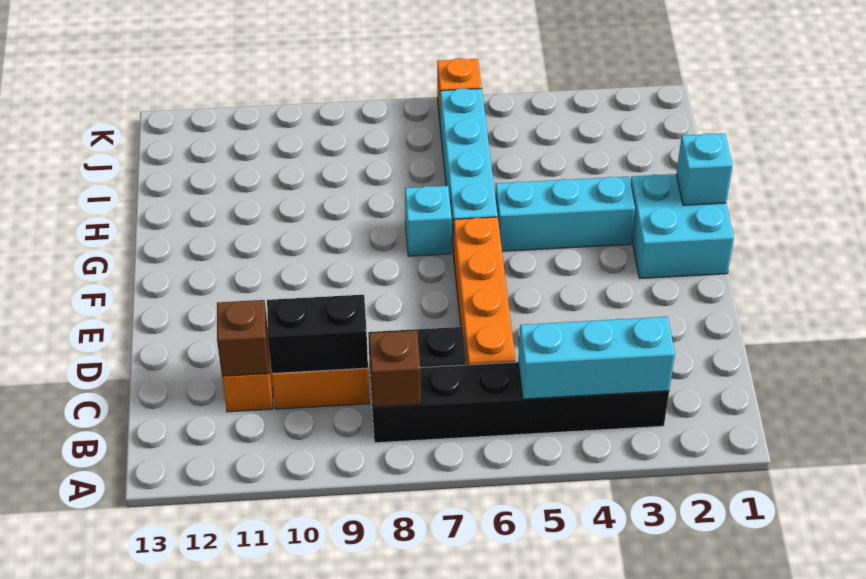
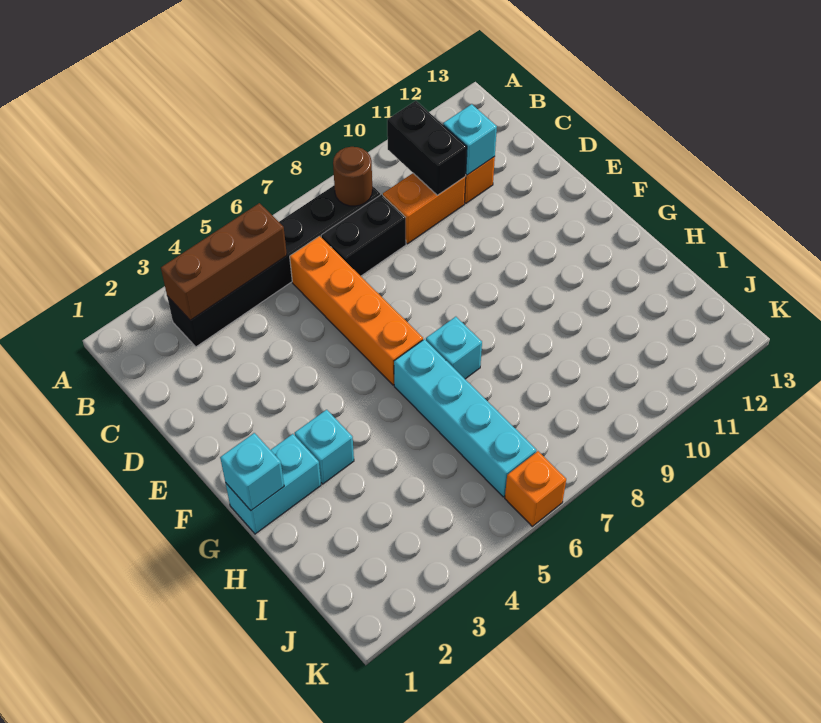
cyan brick B3:B5 level 2 -> brown brick B3:B5 level 2
brown brick B8 level 2 -> brown round brick B8 level 2
black brick C9:C10 level 2 -> black brick B10:C10 level 2
brown brick C11 level 2 -> cyan brick C11 level 2
cyan brick F1:G2 level 1 -> cyan brick G1:G2 level 1
cyan brick G3:G5 level 1 -> cyan brick G3 level 1

